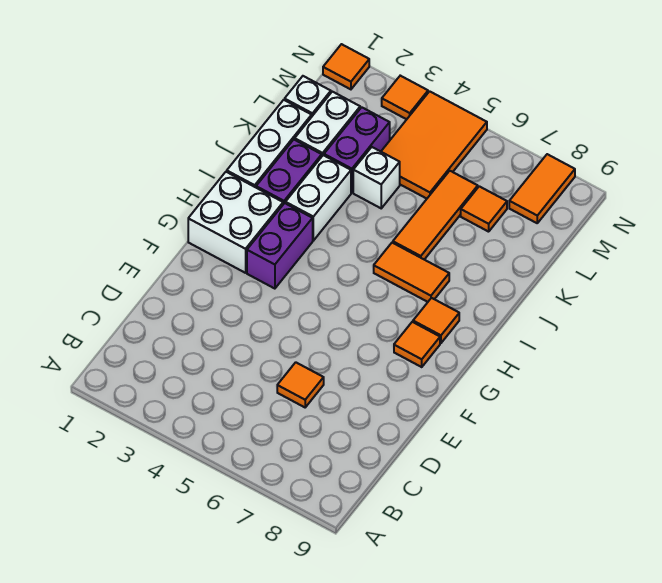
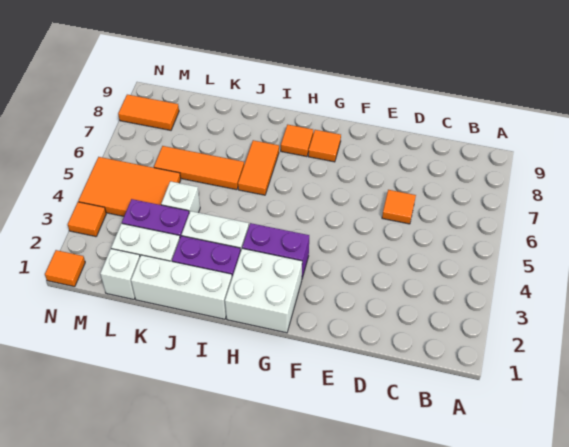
orange tile L7 level 1 -> none

